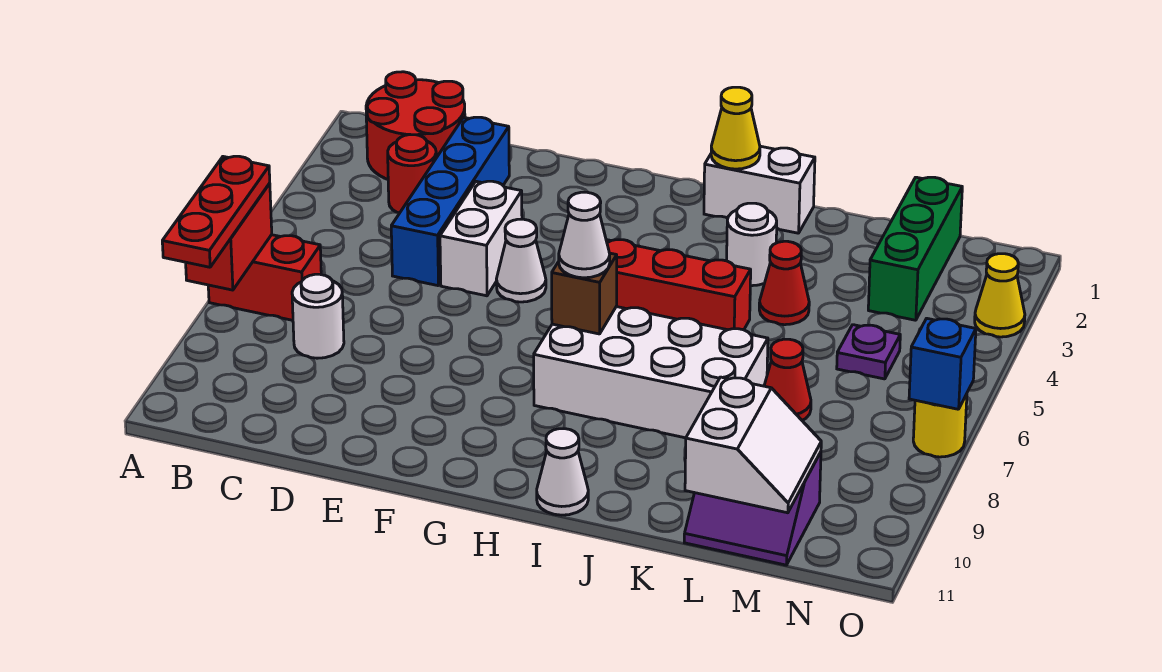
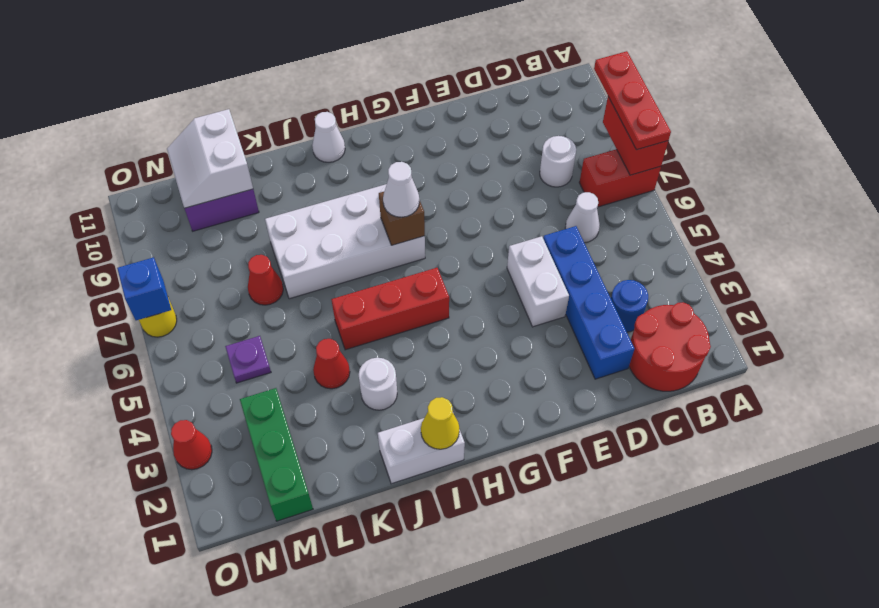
red round brick C3 level 1 -> blue round brick C3 level 1
white cone F5 level 1 -> white cone C6 level 1
yellow cone O3 level 1 -> red cone O3 level 1

